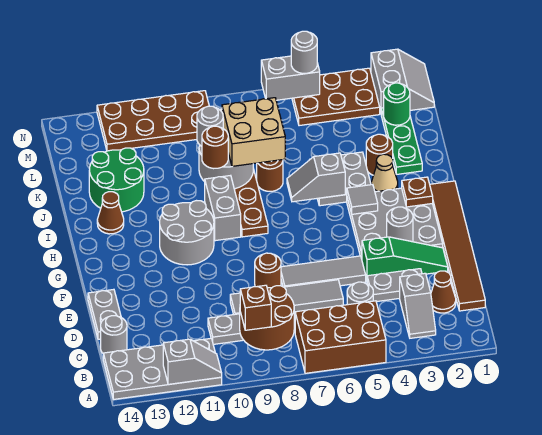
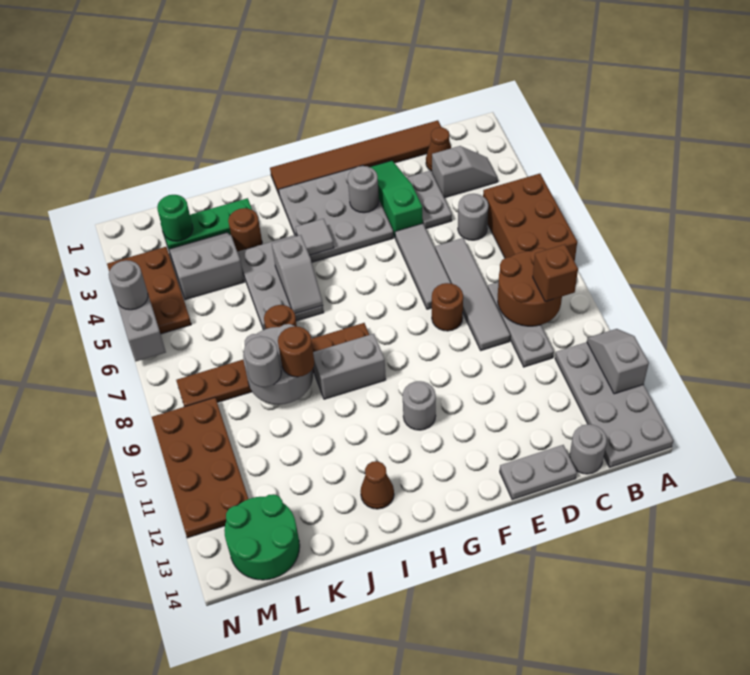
grey round brick G10:H11 level 1 -> grey round brick G11 level 1
brown plate H2 level 2 -> none
tan cone I3 level 1 -> none
grey plate I4:J5 level 1 -> grey plate I4:J6 level 1
tan brick J7:K8 level 3 -> none
green round brick J12:K13 level 1 -> green round brick L13:M14 level 1
grey slope M1:N2 level 1 top 2 -> grey slope K3:L4 level 1 top 4

